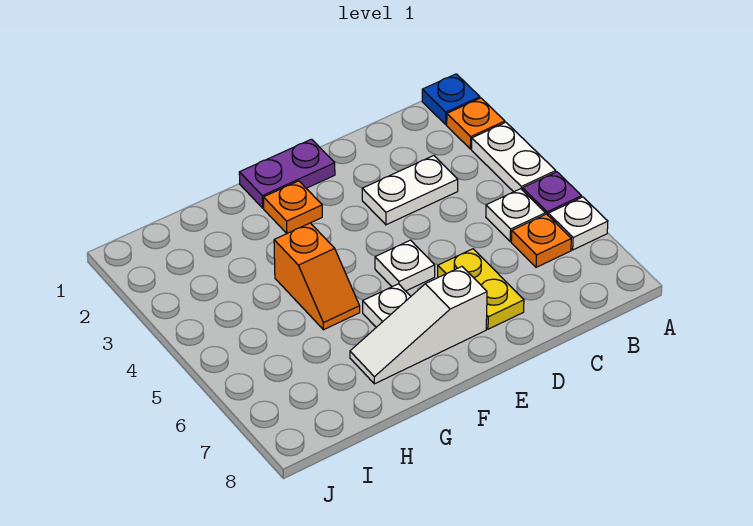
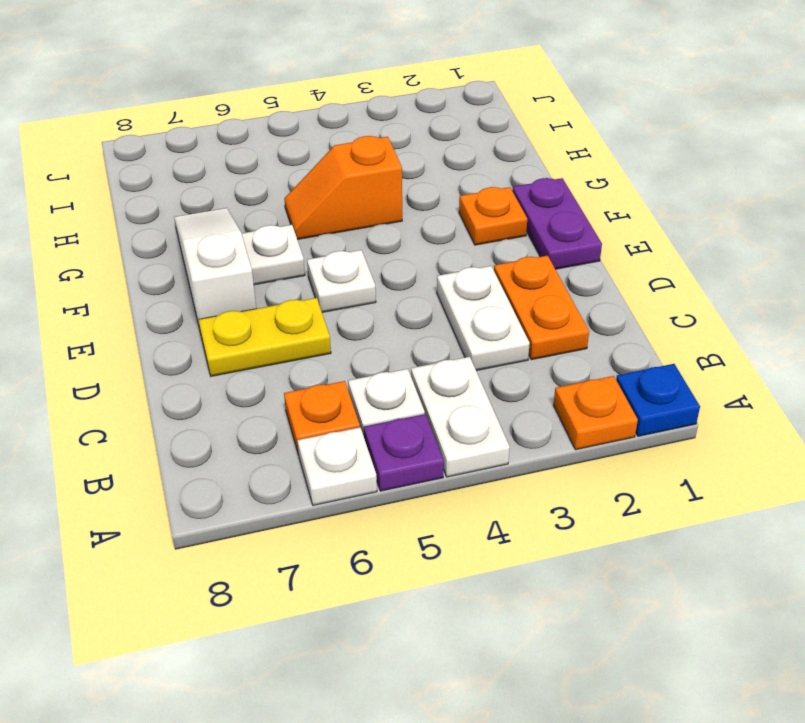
white plate A3:A4 level 1 -> white plate A4:B4 level 1
none -> orange plate C2:D2 level 1

